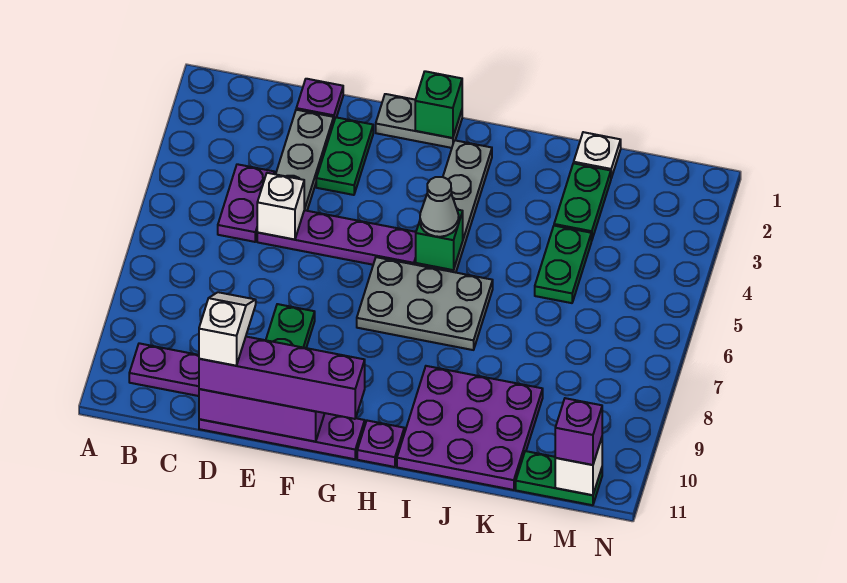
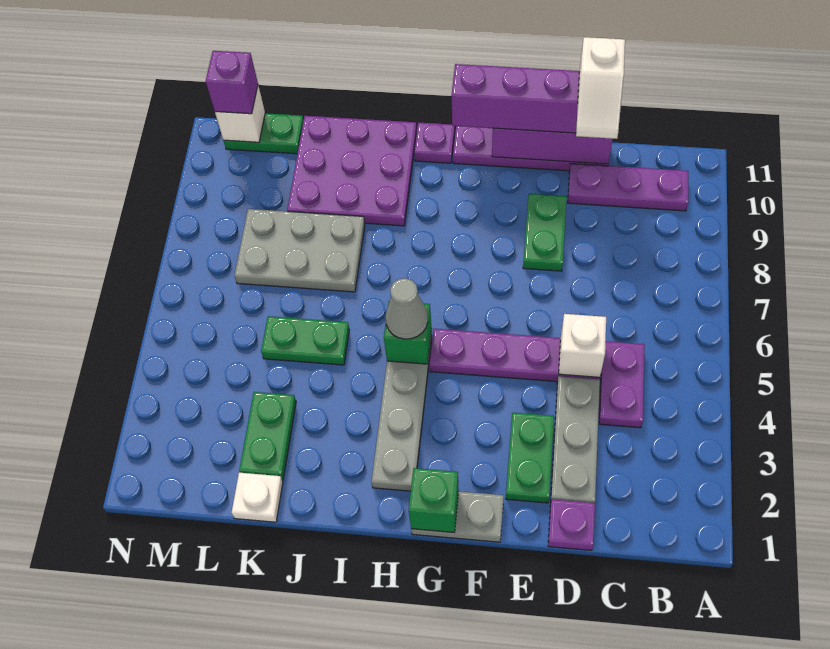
grey plate G6:I7 level 1 -> grey plate J7:L8 level 1
green plate K4:K5 level 1 -> green plate J5:K5 level 1

